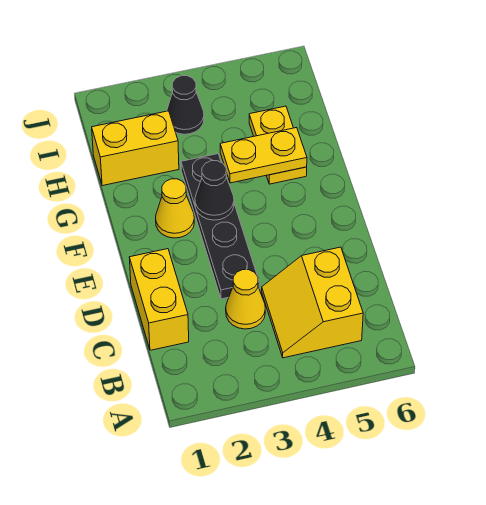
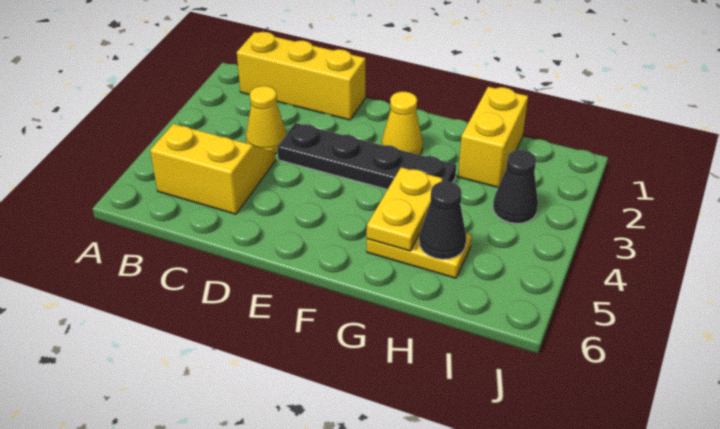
yellow brick C1:D1 level 1 -> yellow brick B1:D1 level 1
black cone F3 level 2 -> black cone H5 level 2

